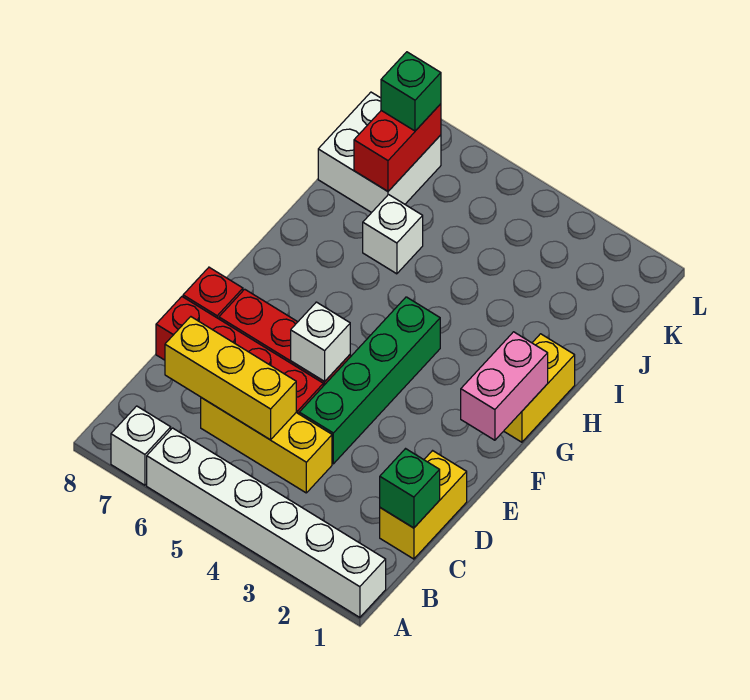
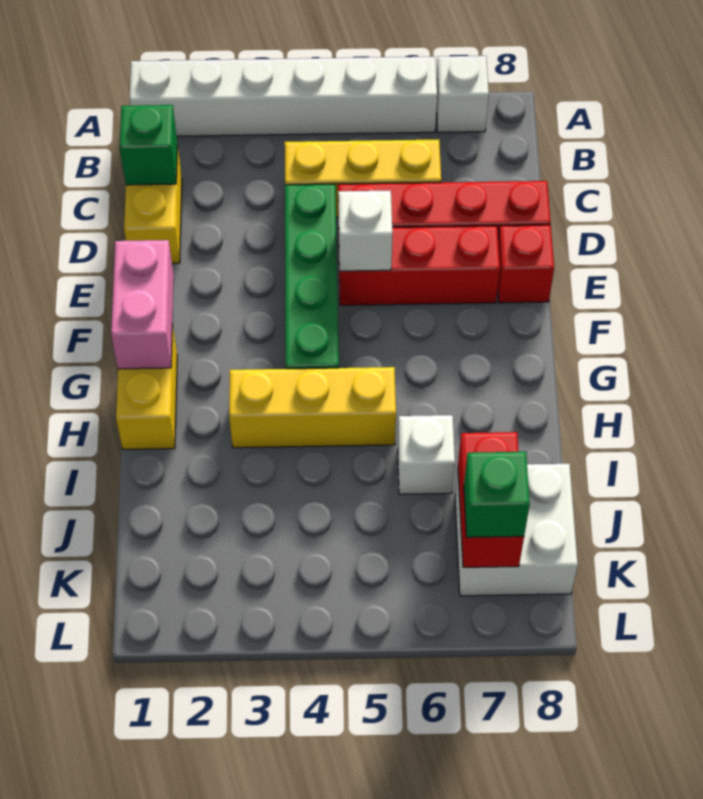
yellow brick C5:C7 level 2 -> yellow brick H3:H5 level 1

